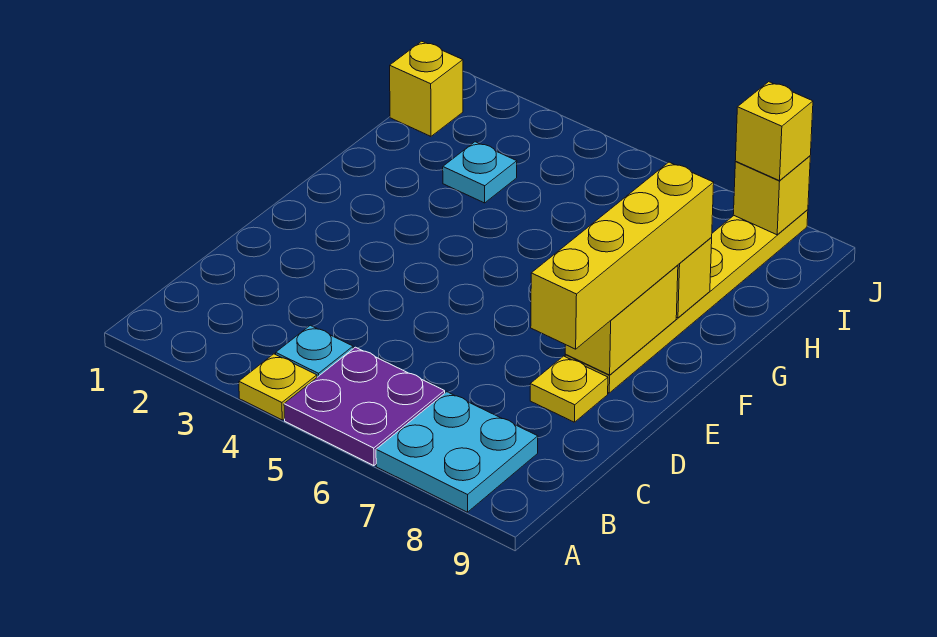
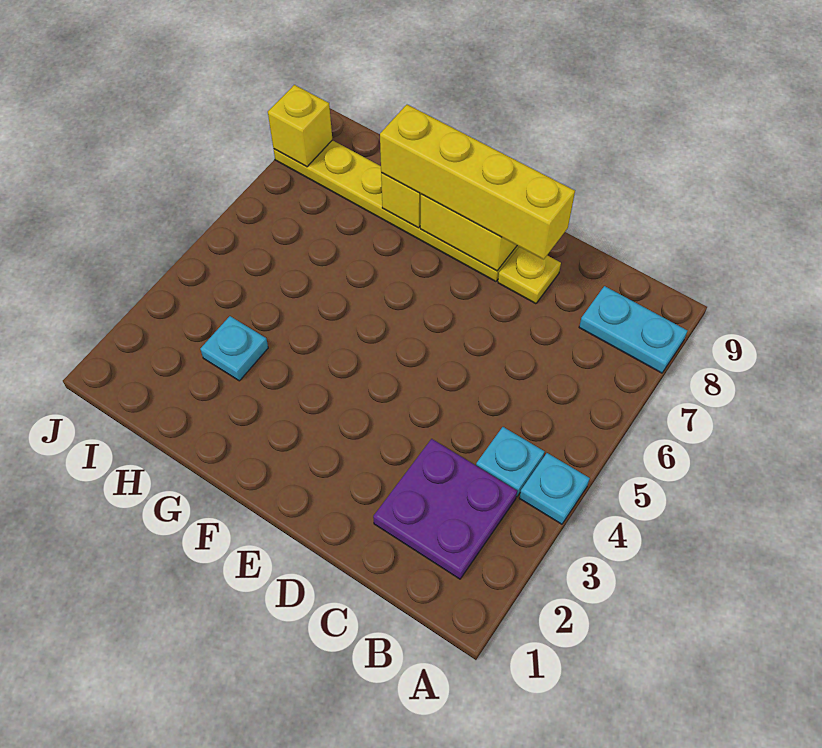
yellow plate A4 level 1 -> cyan plate A4 level 1
purple plate A5:B6 level 1 -> purple plate B2:C3 level 1
cyan plate A7:B8 level 1 -> cyan plate A8:B8 level 1
yellow brick I1 level 1 -> none
yellow brick J8 level 3 -> none

